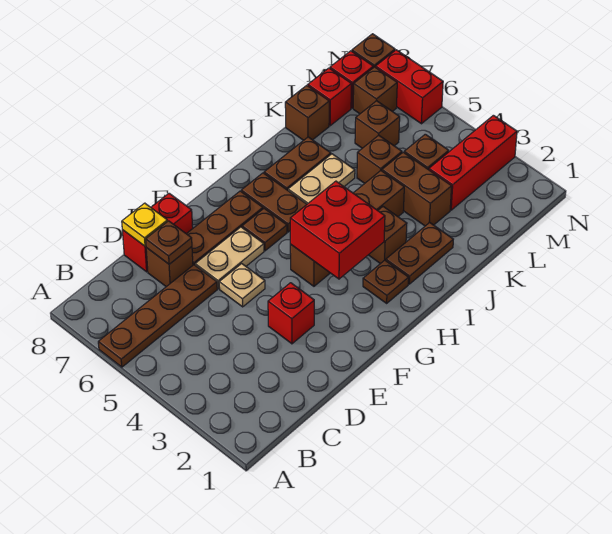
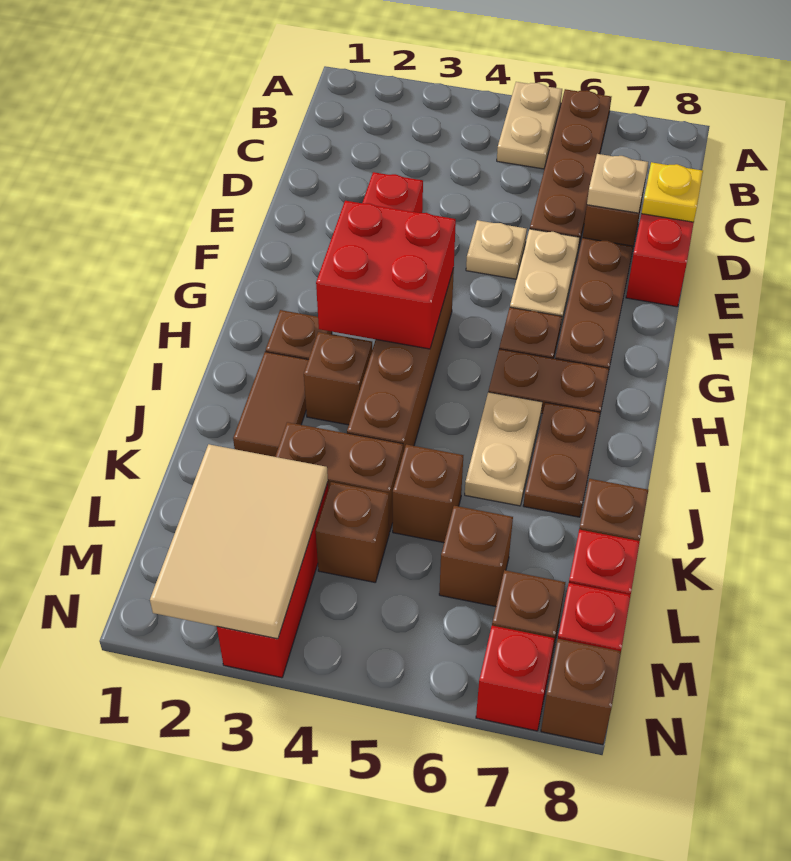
none -> tan plate A5:B5 level 1
brown plate D7 level 2 -> tan plate D7 level 2
brown plate I2:J2 level 1 -> brown tile I2:J2 level 1
none -> tan tile L2:N3 level 2
red brick N6:N7 level 1 -> red brick N7 level 1

